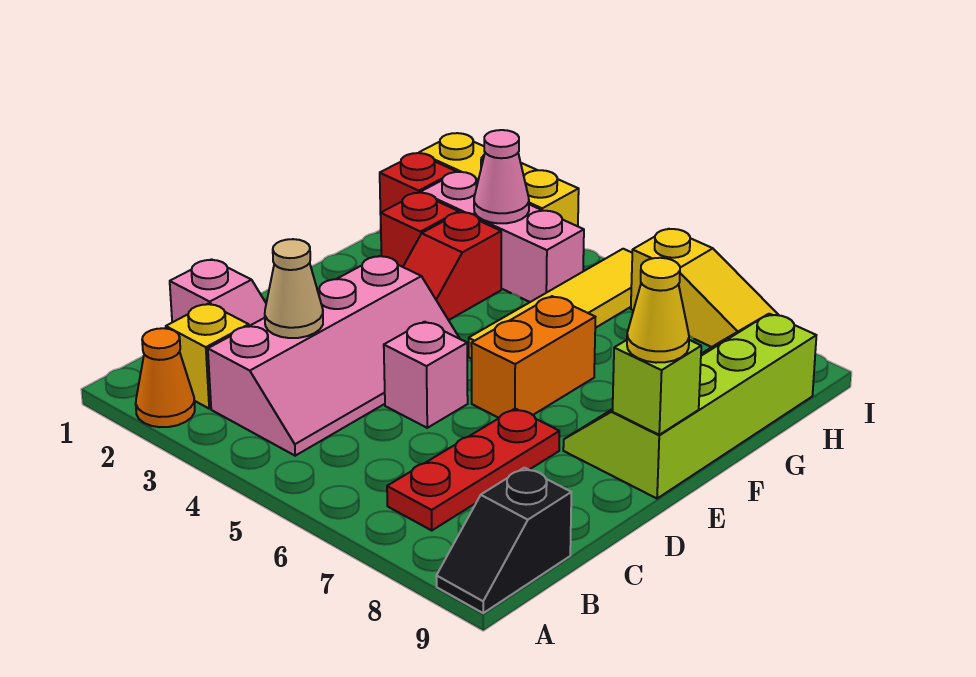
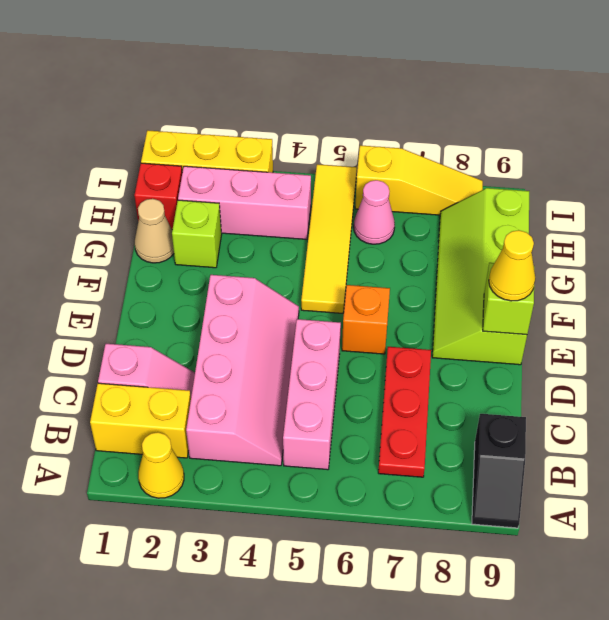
orange cone A2 level 1 -> yellow cone A2 level 1
yellow brick B2 level 1 -> yellow brick B1:B2 level 1
tan cone C3 level 2 -> tan cone G1 level 1
pink brick D5 level 1 -> pink brick B5:D5 level 1
orange brick E6:F6 level 1 -> orange brick E6 level 1
red slope F3:G3 level 1 top G -> none
red brick G2 level 1 -> lime brick G2 level 1
pink cone H3 level 2 -> pink cone H6 level 1

